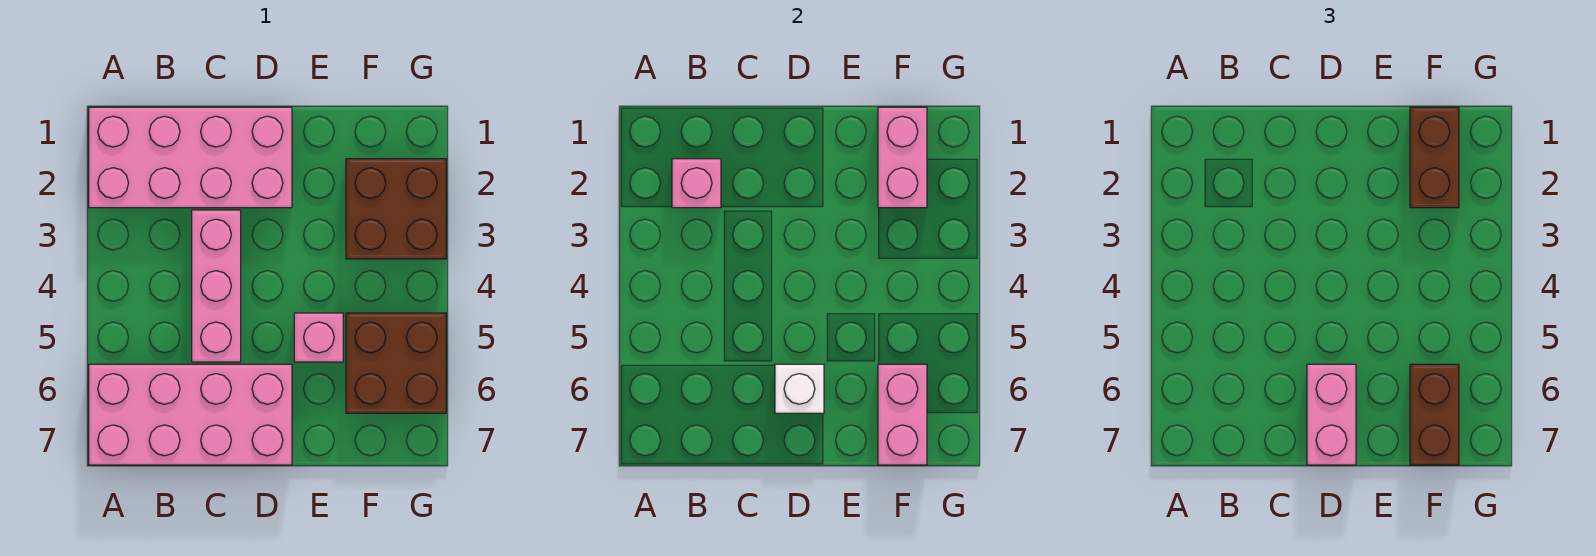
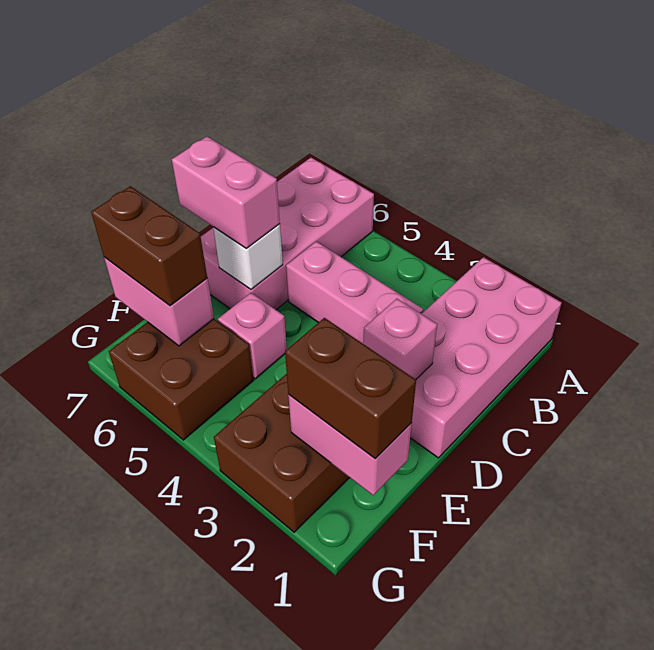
pink brick B2 level 2 -> pink brick D2 level 2

